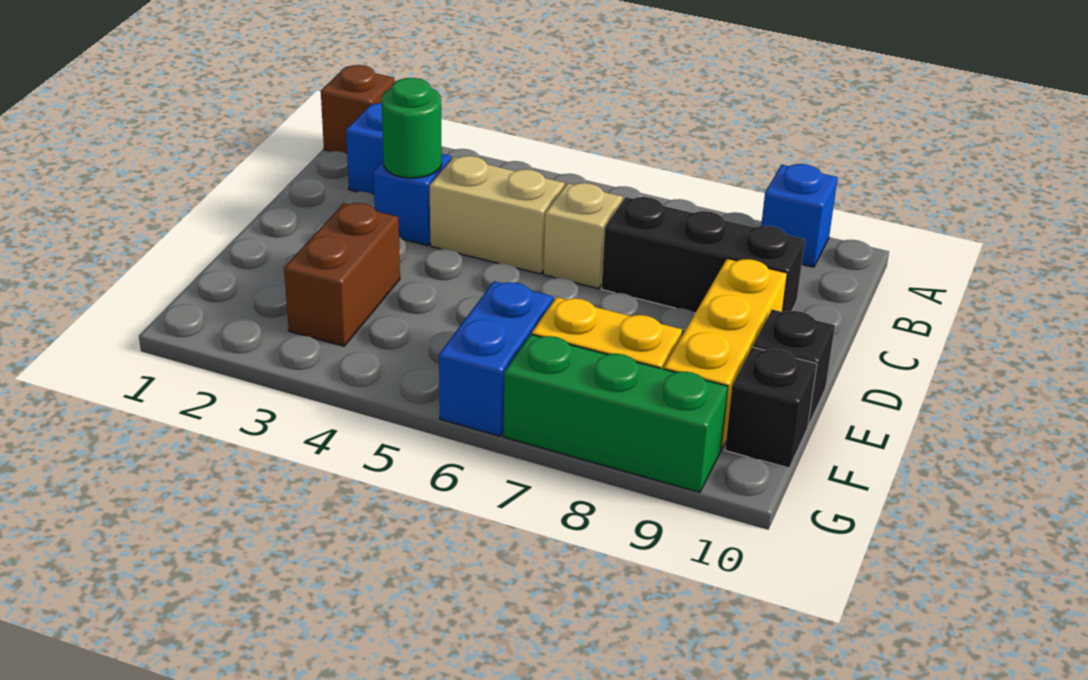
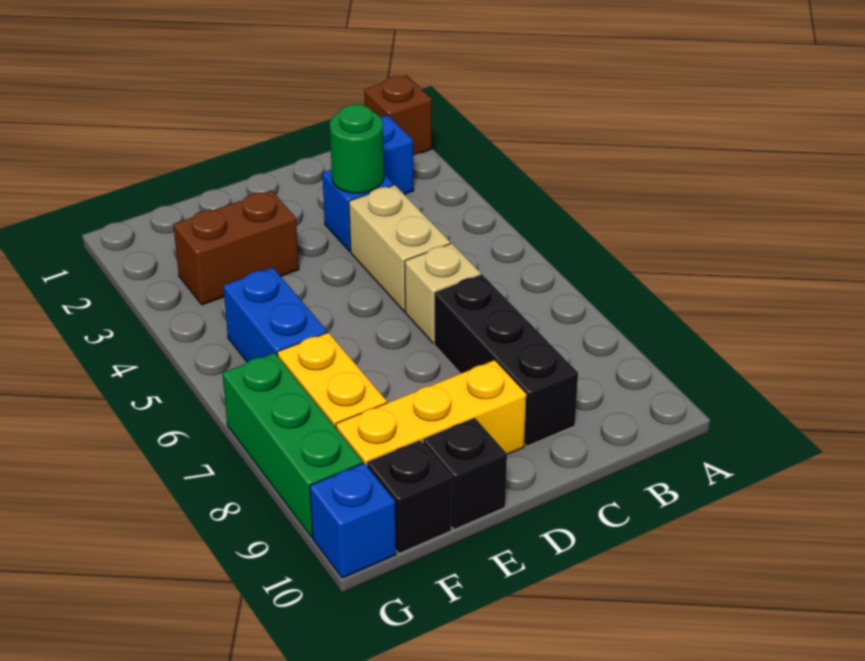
blue brick A9 level 1 -> blue brick G10 level 1
blue brick F6:G6 level 1 -> blue brick F5:F6 level 1

